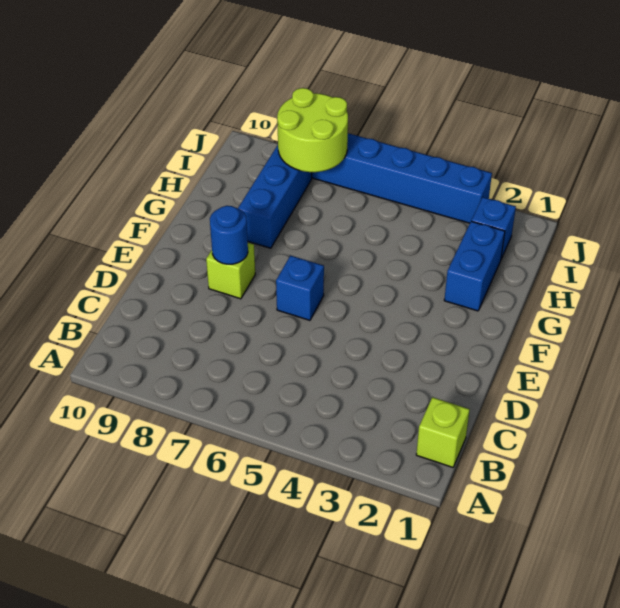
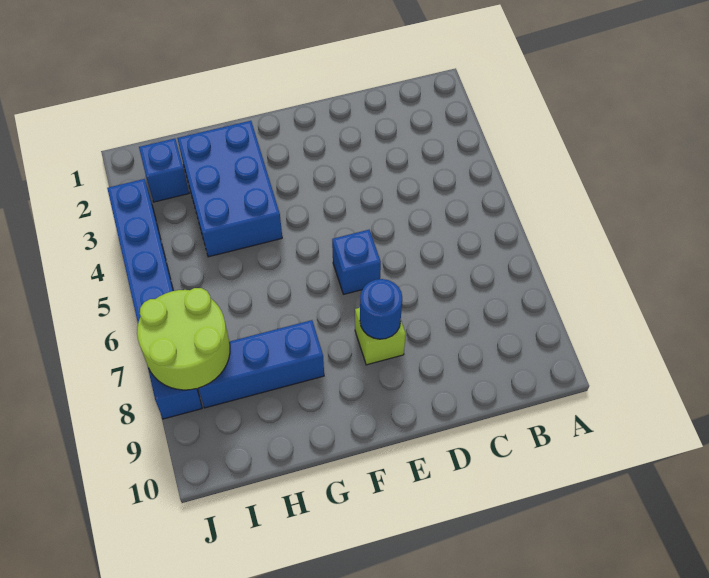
lime brick B1 level 1 -> none
blue brick G2:H2 level 1 -> blue brick G2:H4 level 1

